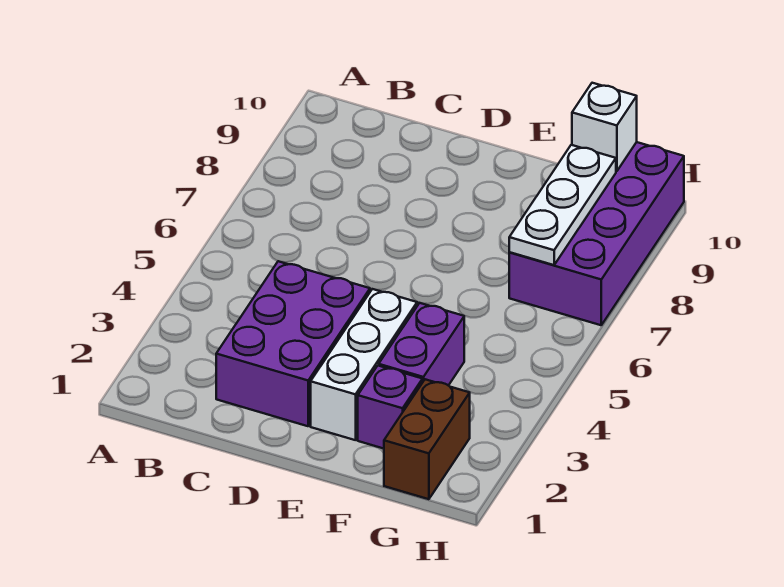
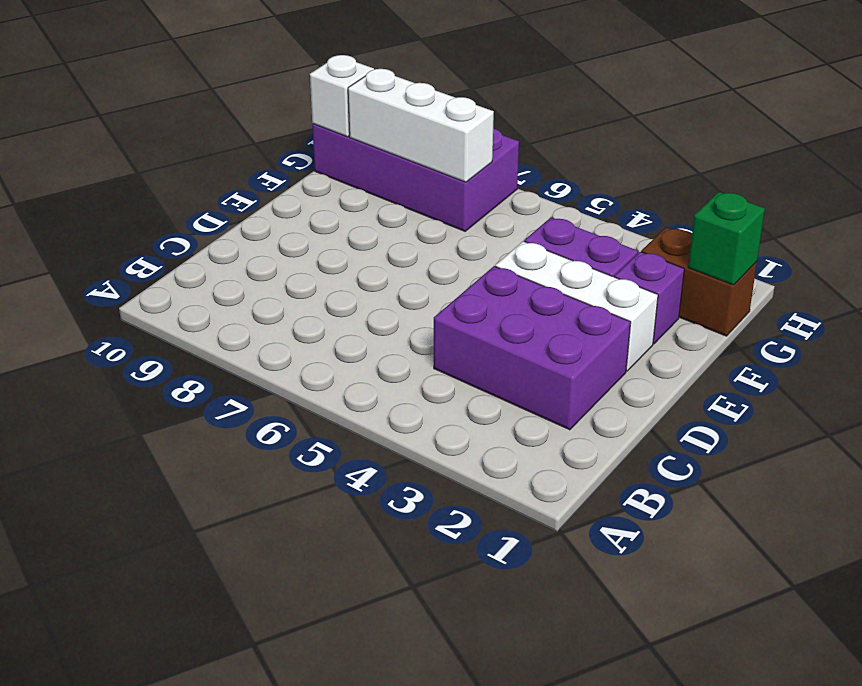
none -> green brick G1 level 2
white plate G7:G9 level 2 -> white brick G7:G9 level 2

